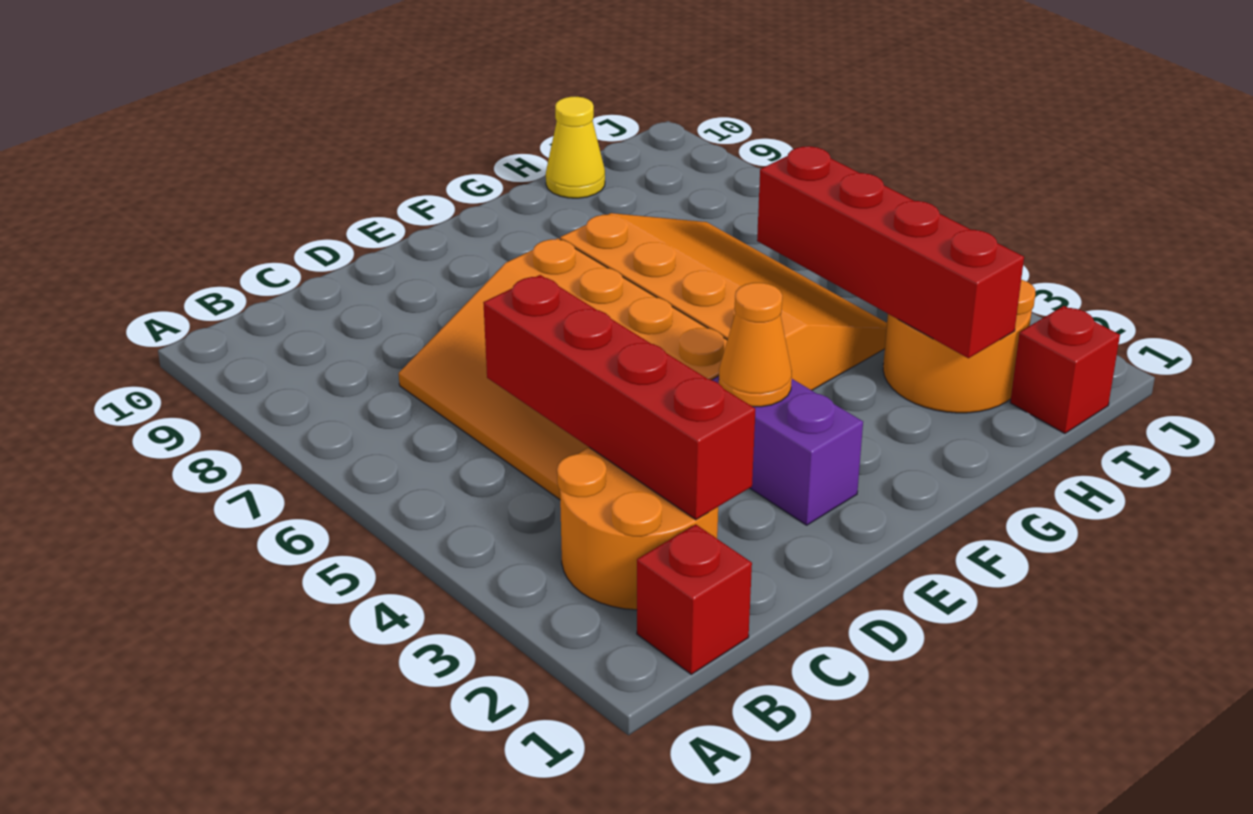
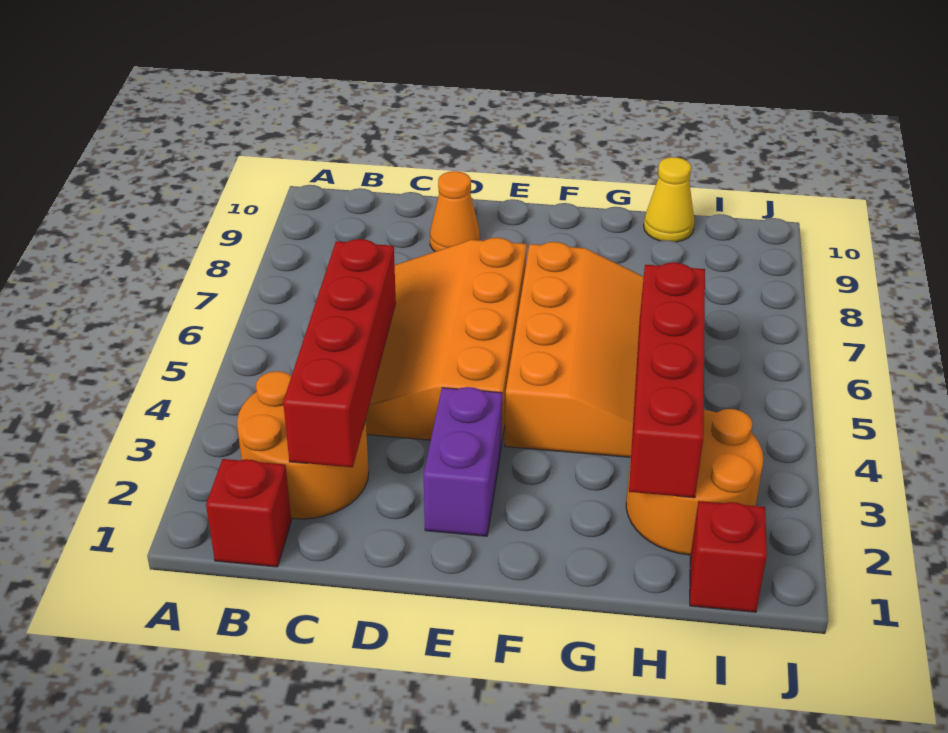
orange cone E3 level 2 -> orange cone D9 level 1

